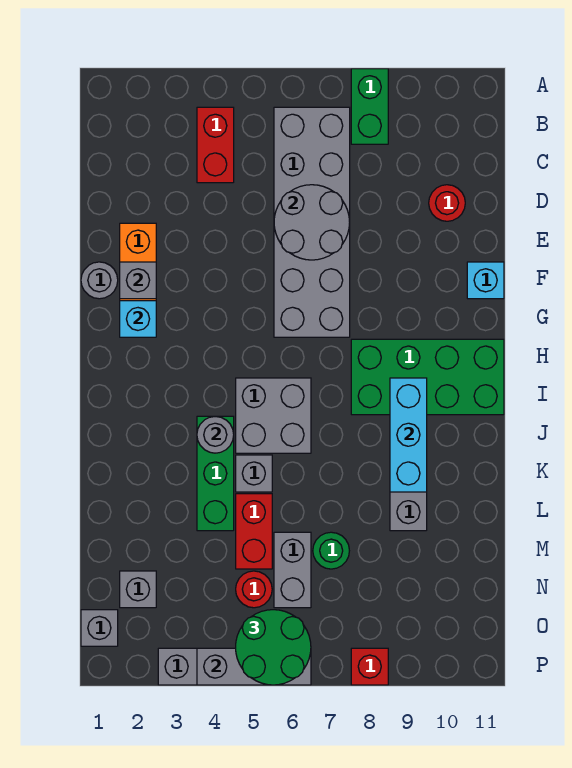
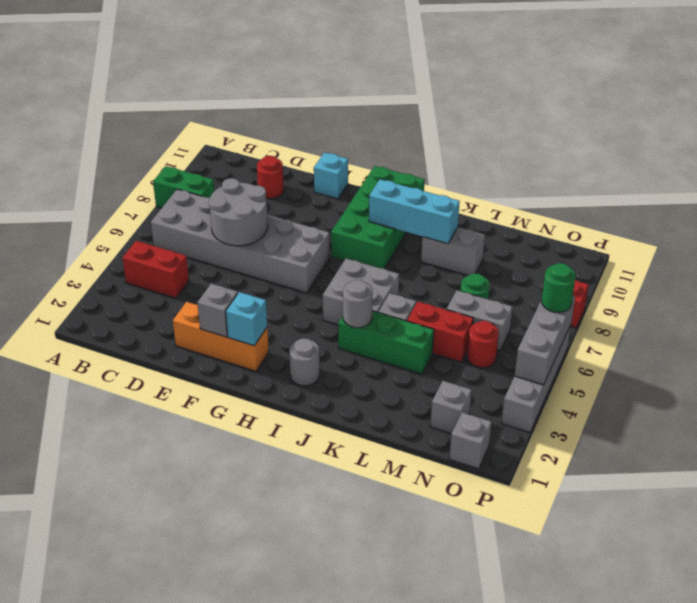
grey round brick F1 level 1 -> grey round brick I2 level 1
green round brick O5:P6 level 3 -> green round brick P6 level 3

